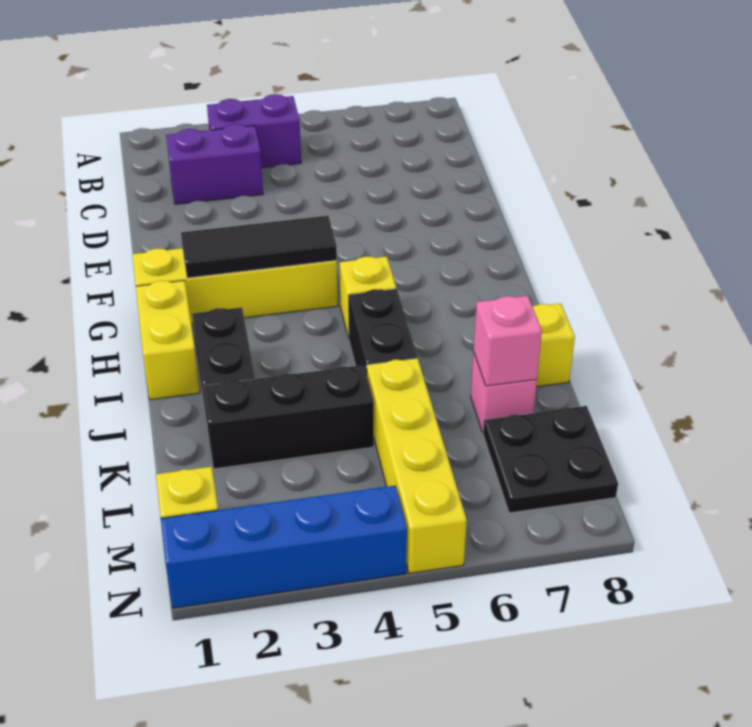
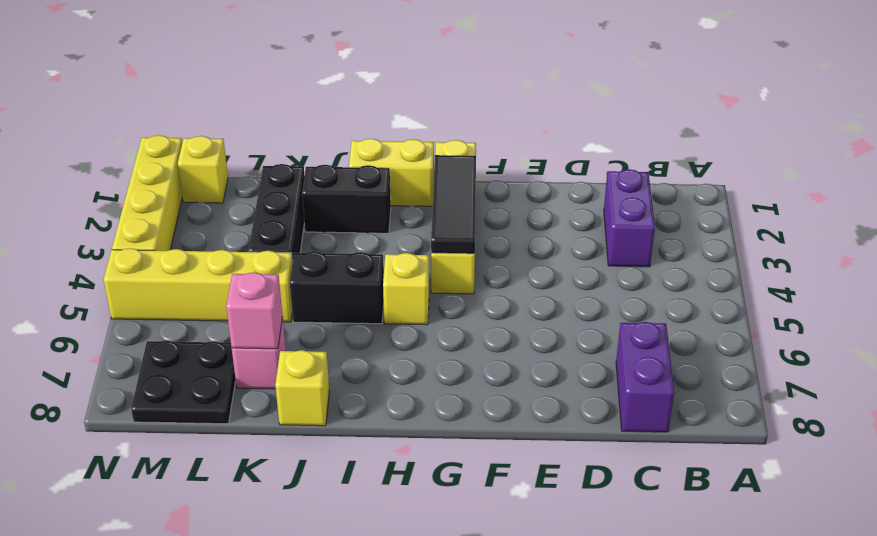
purple brick B3:B4 level 1 -> purple brick C7:C8 level 1
blue brick N1:N4 level 1 -> yellow brick N1:N4 level 1

